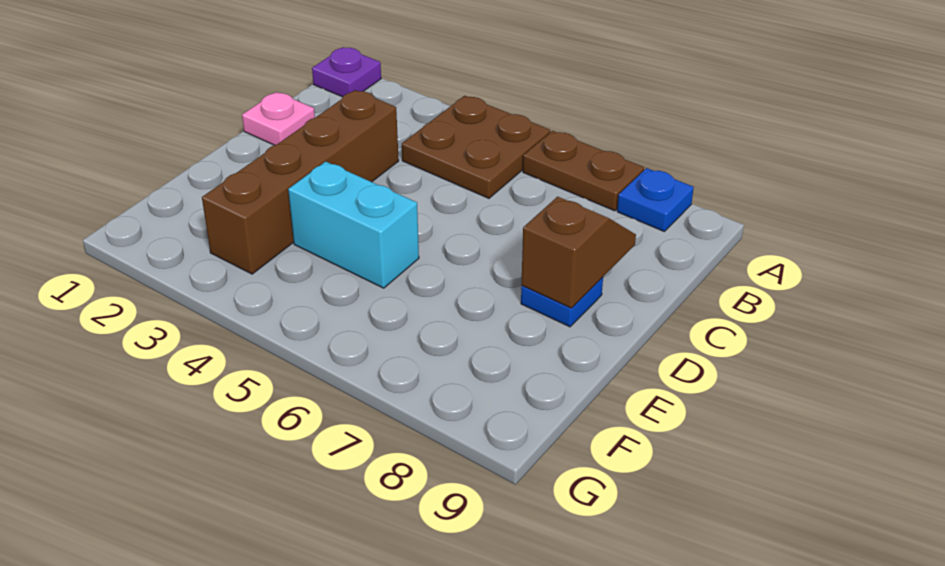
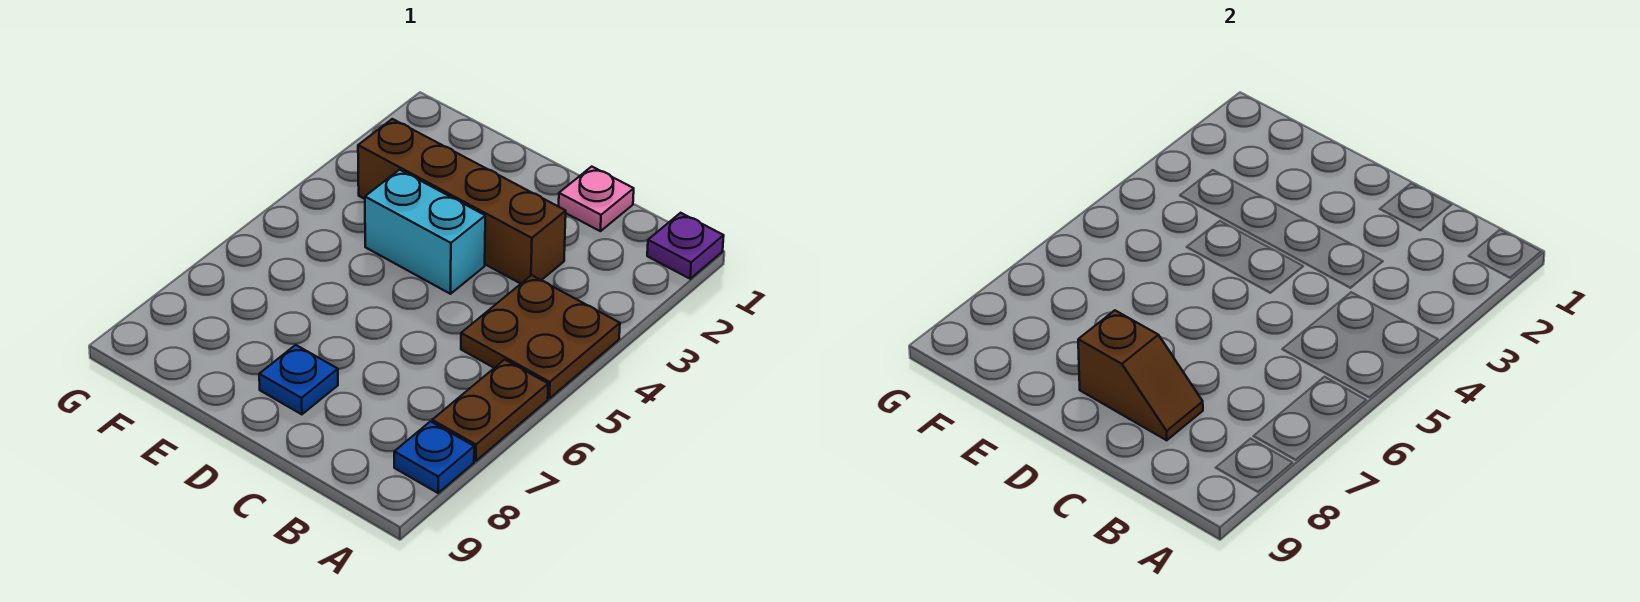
cyan brick E4:E5 level 1 -> cyan brick D4:E4 level 1

